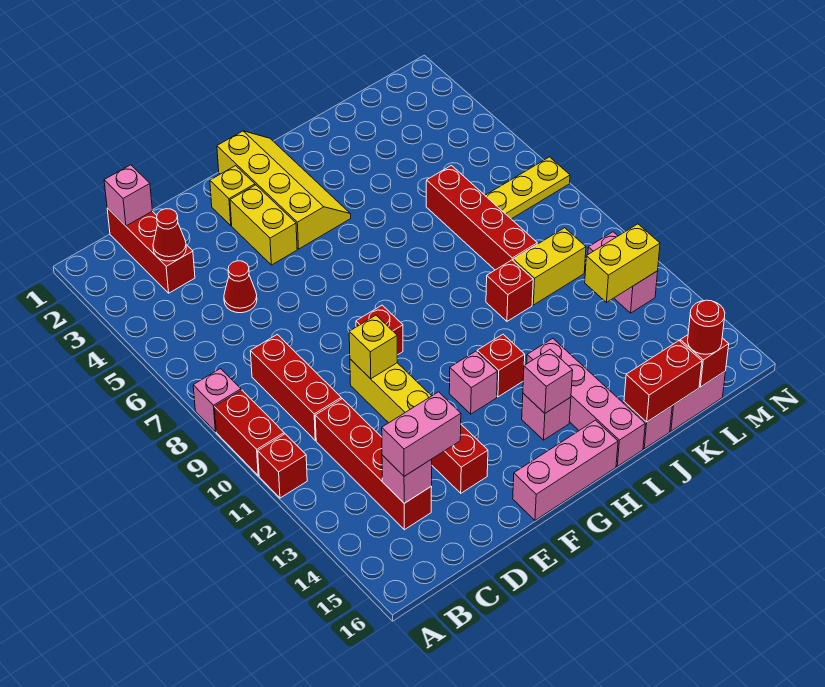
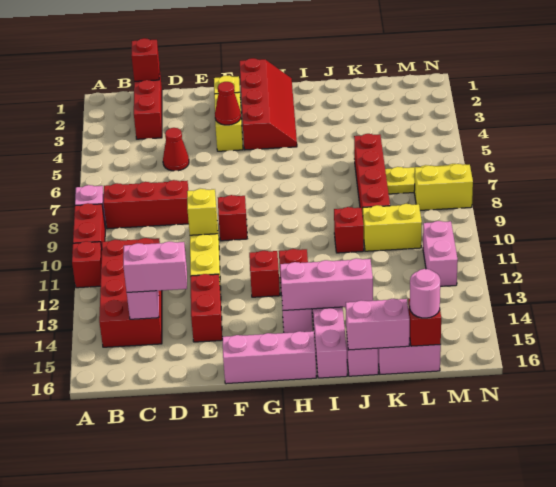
pink brick C1 level 2 -> red brick C1 level 2
red cone C3 level 2 -> red cone F4 level 2
red brick C8:C10 level 1 -> red brick B8:D8 level 1
red brick C11:C14 level 1 -> red brick B11:C14 level 1
yellow slope G1:H4 level 1 top G -> red slope G1:H4 level 1 top G
pink brick G12 level 1 -> red brick G12 level 1
pink brick H14 level 2 -> pink brick H14:J14 level 2
red brick J16:K16 level 2 -> pink brick J16:K16 level 2
yellow brick L12:M12 level 2 -> yellow brick M8:N8 level 1
red round brick L16 level 3 -> pink round brick L16 level 3

